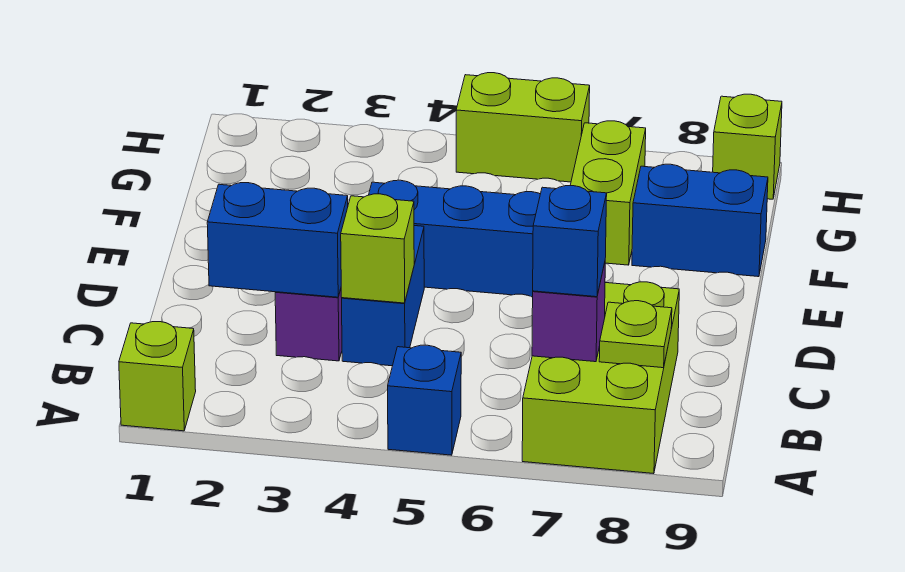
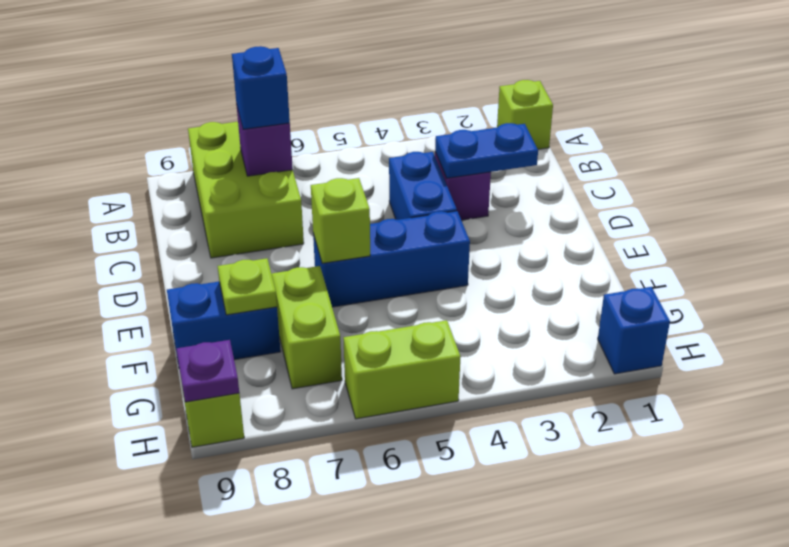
blue brick A5 level 1 -> blue brick H1 level 1
lime plate B8 level 2 -> lime plate F8 level 2
blue brick C2:C3 level 2 -> blue plate C2:C3 level 2
lime brick C4 level 2 -> lime brick E6 level 2
none -> purple plate H9 level 2

